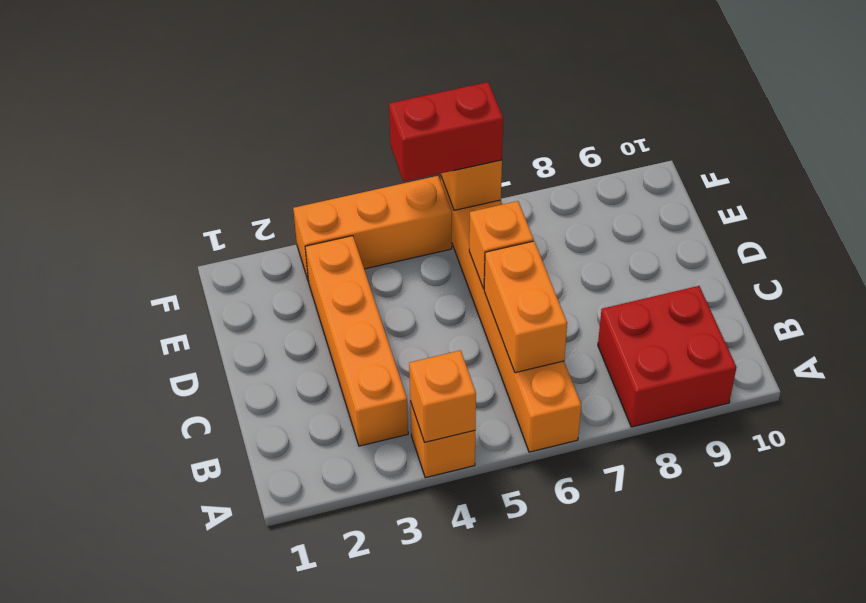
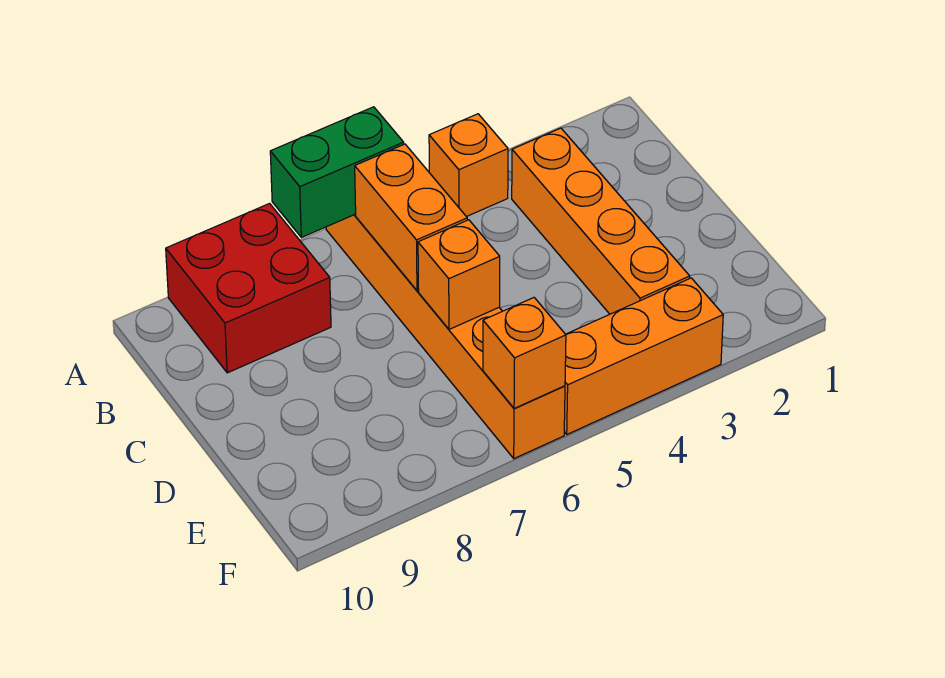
orange brick A4 level 2 -> none
none -> green brick A6:A7 level 2
red brick F5:F6 level 3 -> none

